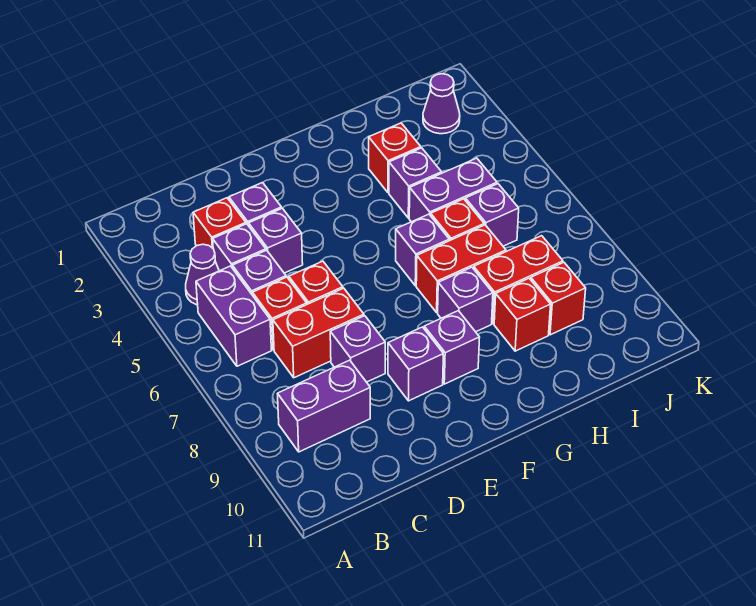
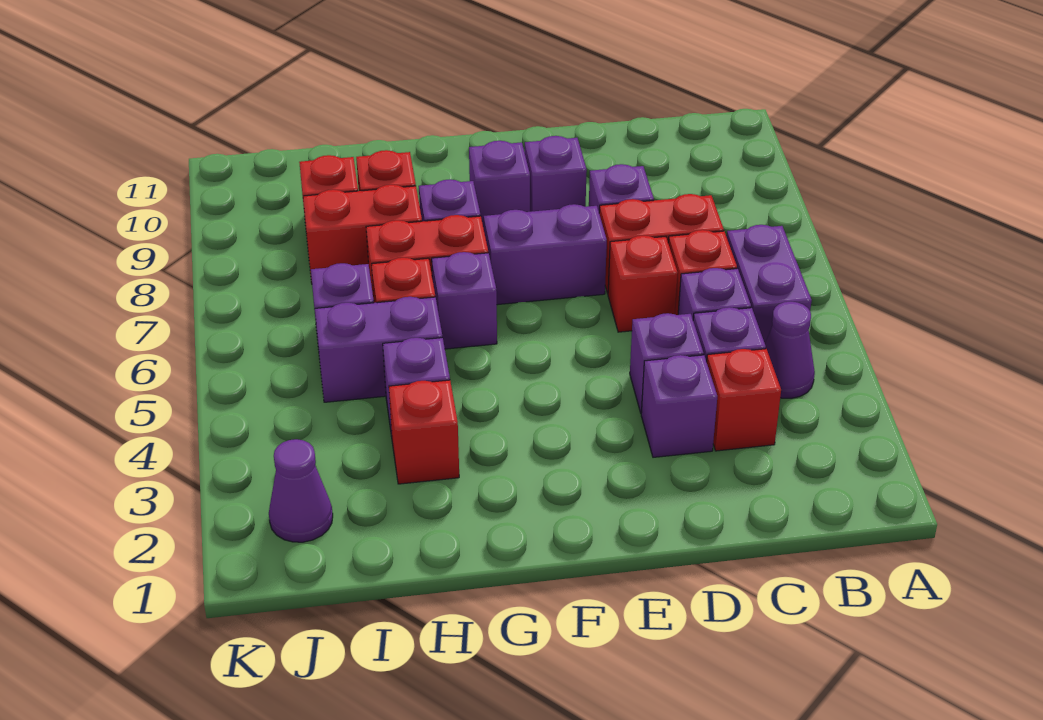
purple brick B9:C9 level 1 -> purple brick E7:F7 level 1

